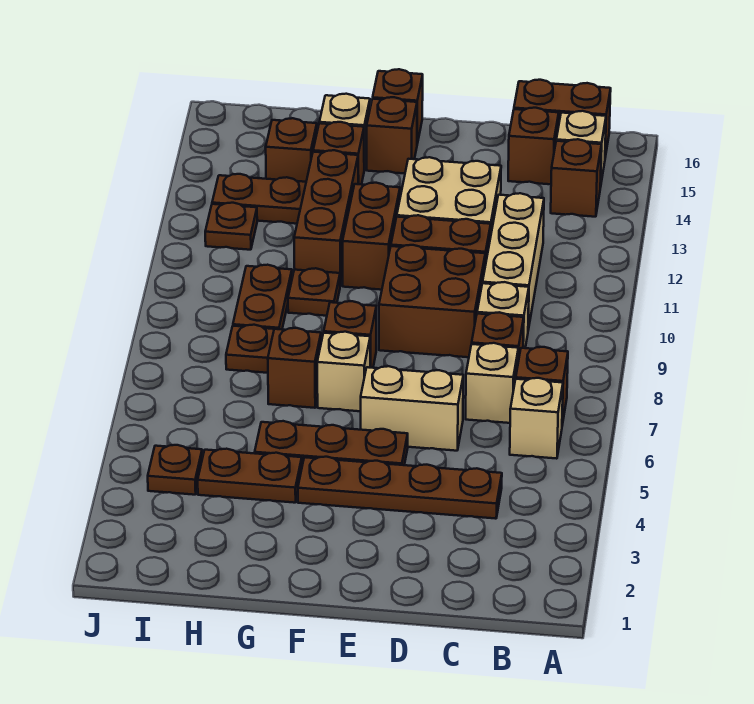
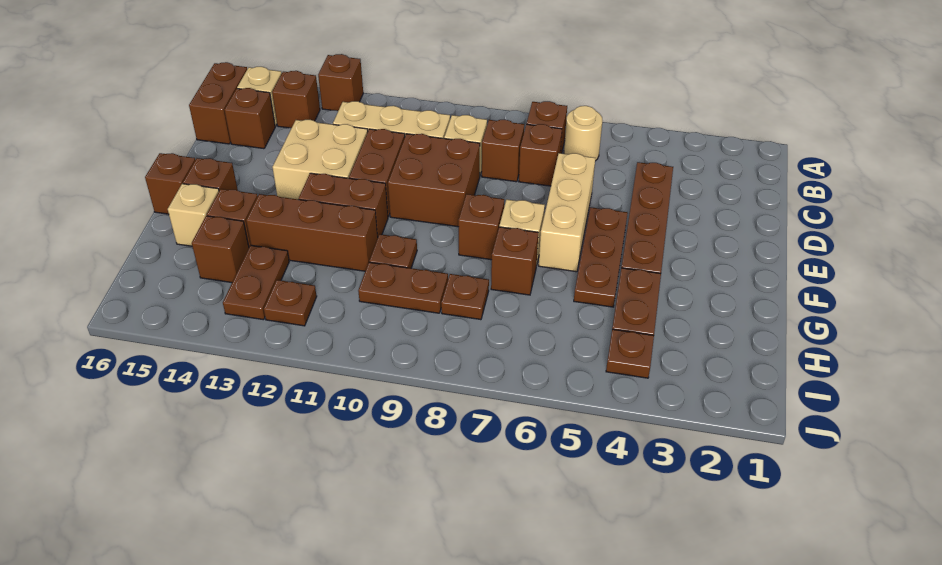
none -> brown brick A13 level 1
tan brick B6 level 1 -> tan round brick B6 level 1
tan brick C7 level 1 -> brown brick C7 level 1
tan brick D6:E6 level 1 -> tan brick D6:F6 level 1

